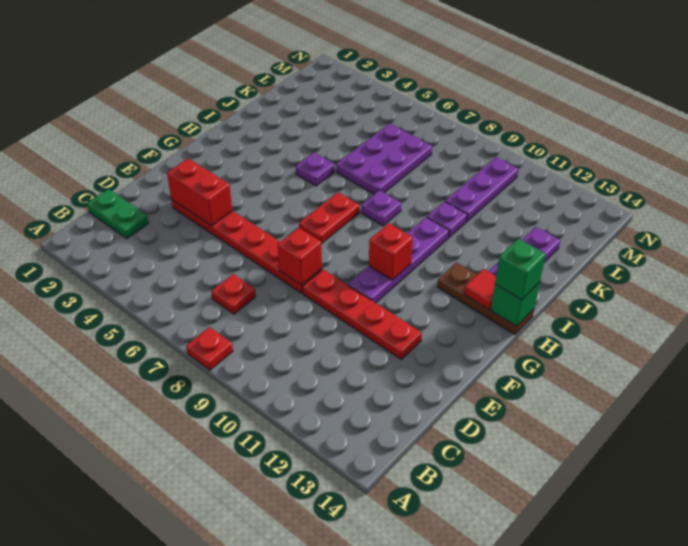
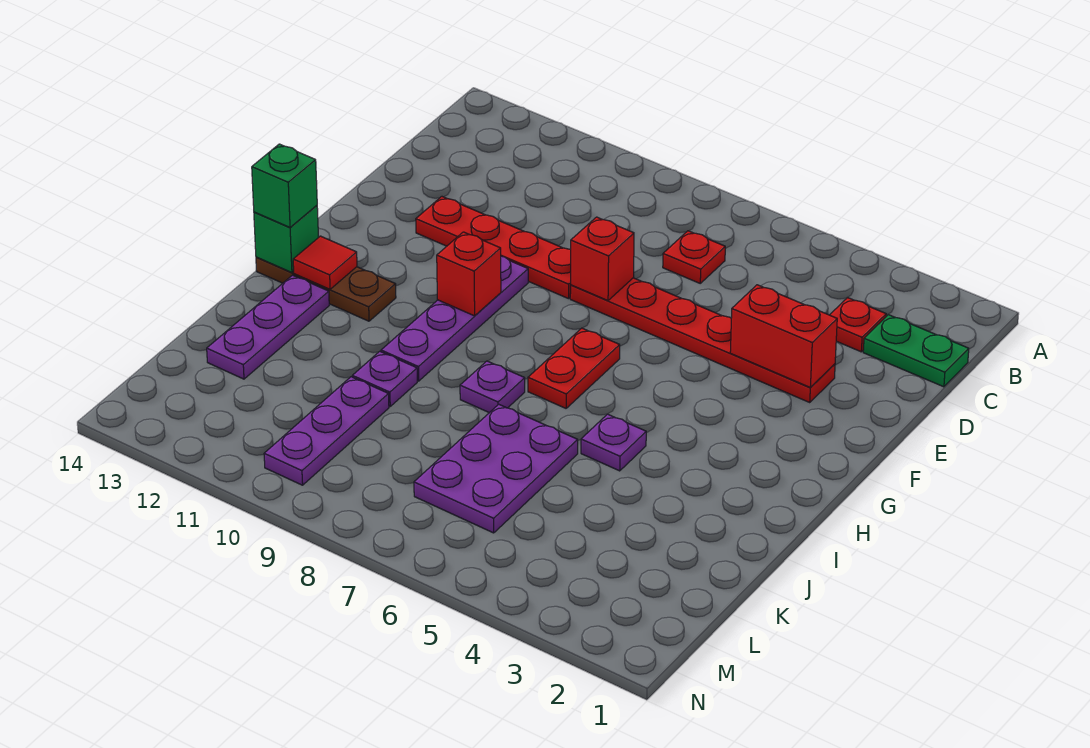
red plate A8 level 1 -> red plate C3 level 1

